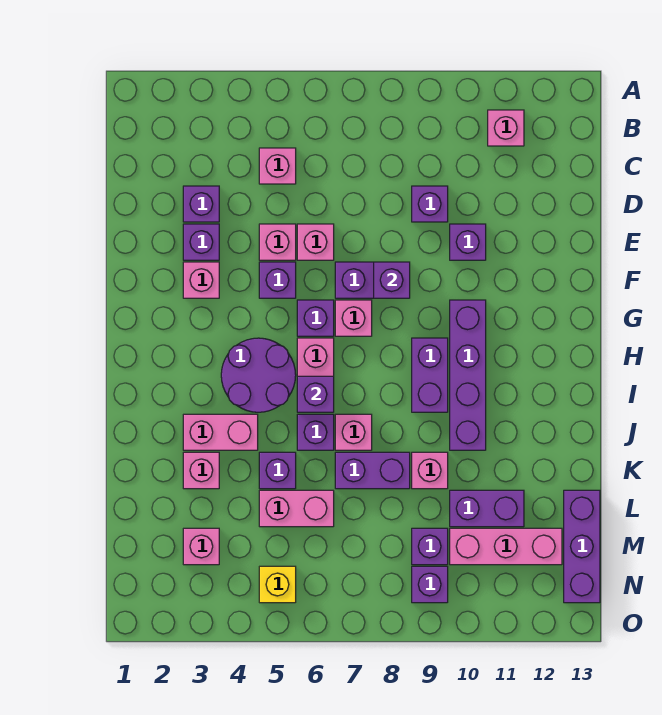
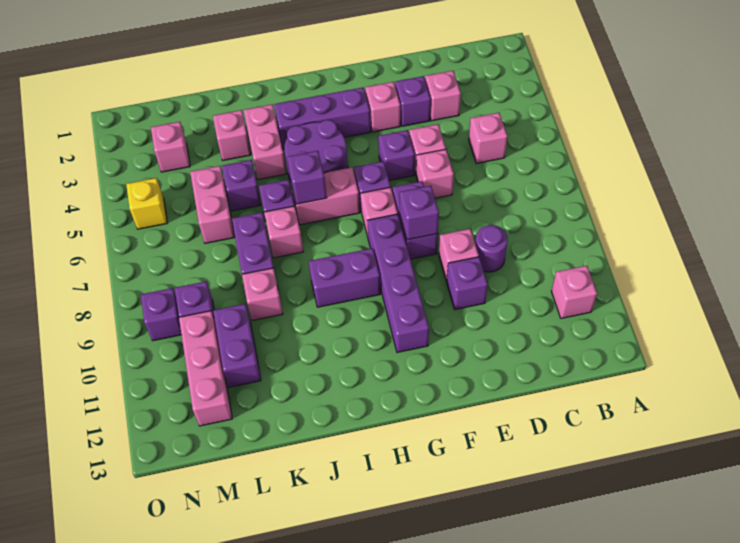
purple brick D3 level 1 -> pink brick D3 level 1
purple brick D9 level 1 -> purple round brick D9 level 1
none -> pink brick E9 level 1
purple brick G10:J10 level 1 -> purple brick G8:G11 level 1
purple brick L13:N13 level 1 -> purple brick G3:I3 level 1

